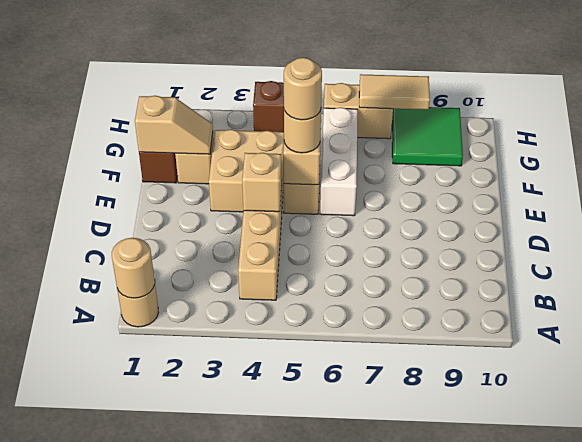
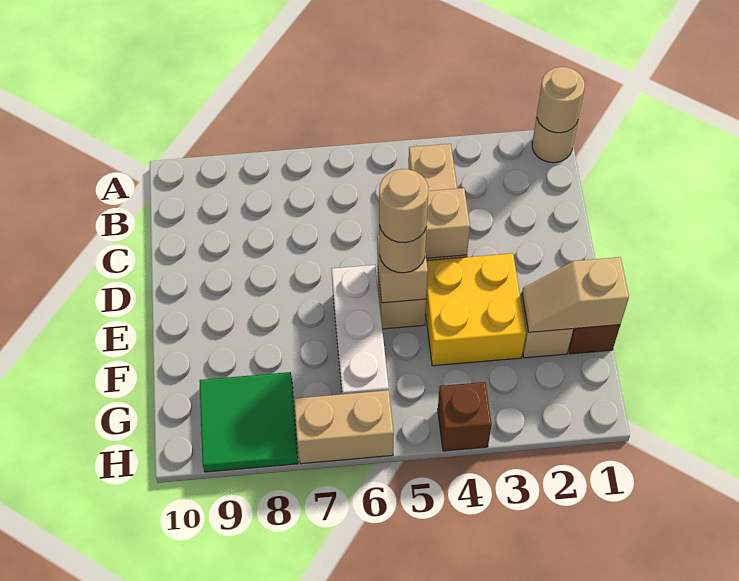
tan brick E3:F4 level 1 -> yellow brick E3:F4 level 1
tan tile H7:H8 level 2 -> none

